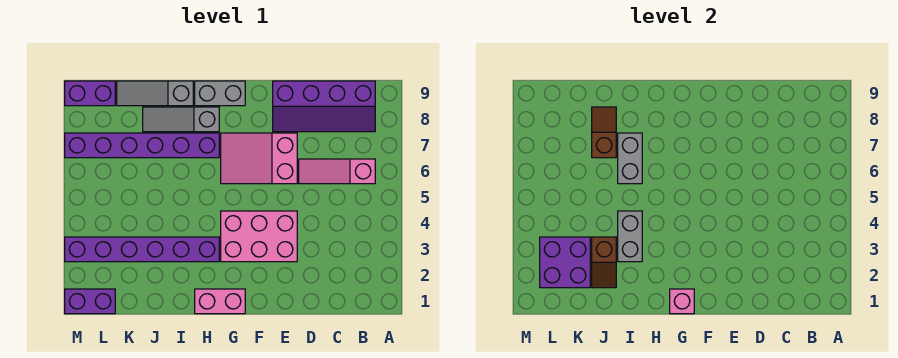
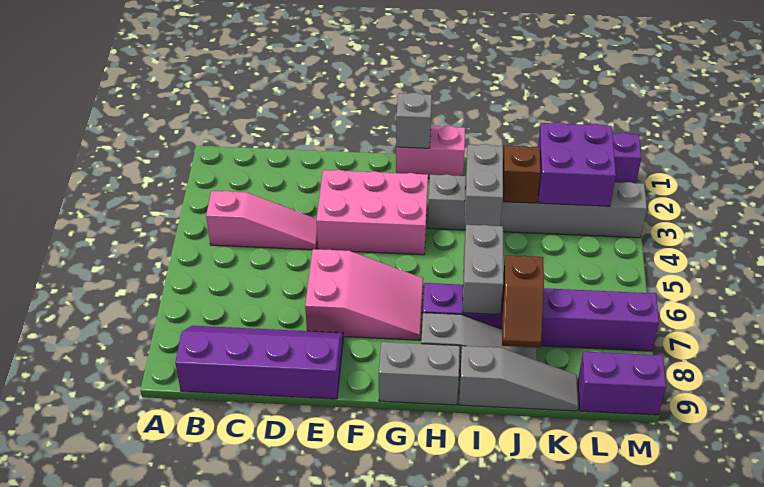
pink slope B6:D6 level 1 top B -> pink slope B4:D4 level 1 top B
pink brick G1 level 2 -> grey brick G1 level 2
purple brick H3:M3 level 1 -> grey brick H3:M3 level 1

